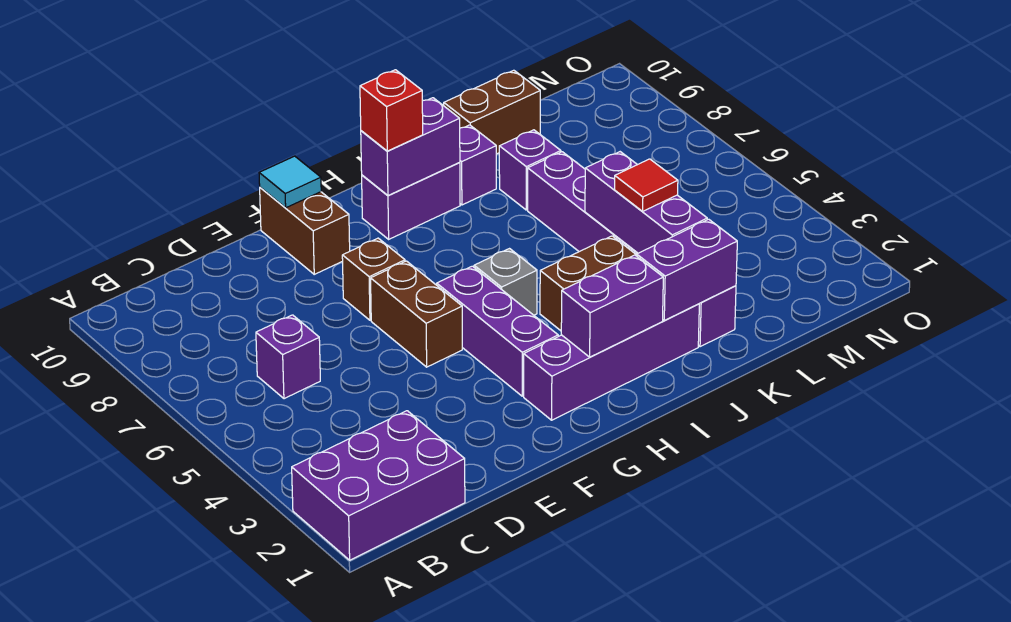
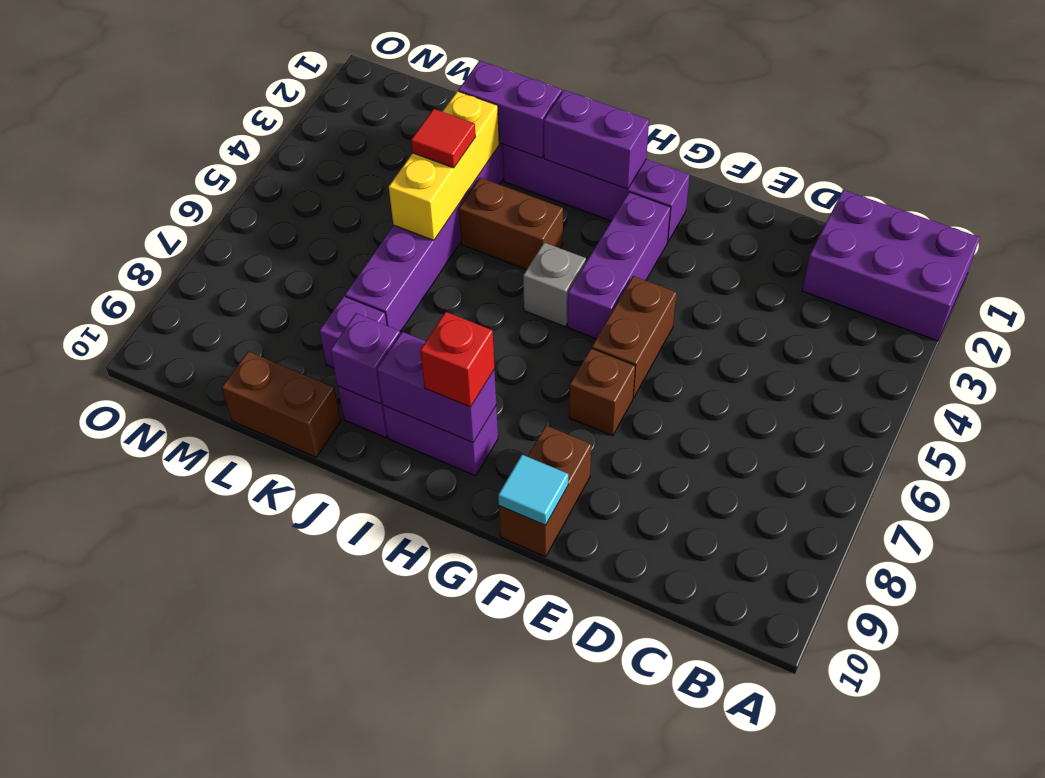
purple brick C6 level 1 -> purple brick J9 level 2
purple brick K3:K5 level 2 -> yellow brick K3:K5 level 2

